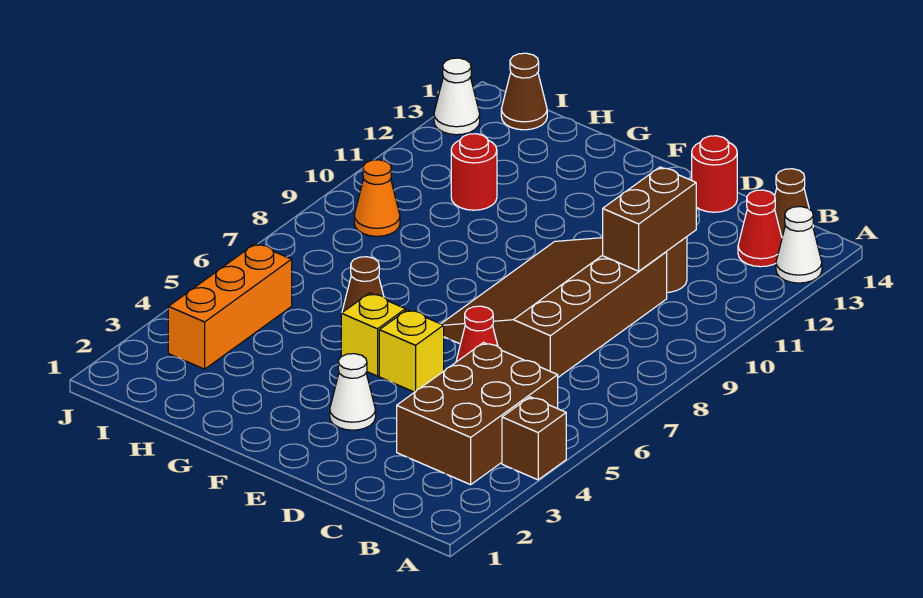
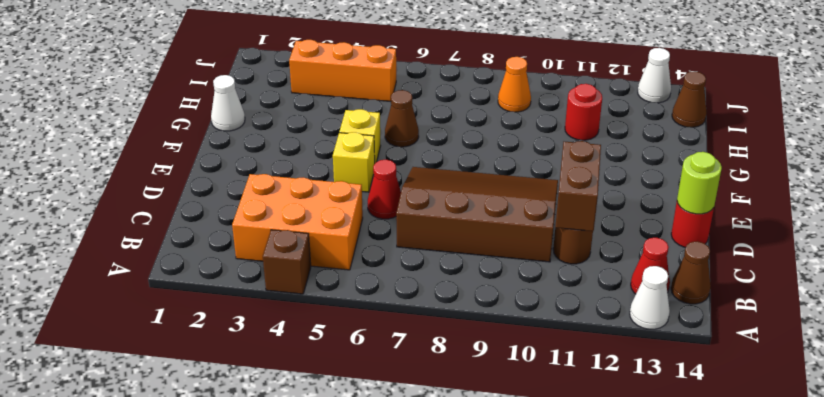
brown brick B3:C5 level 1 -> orange brick B3:C5 level 1
brown brick C10:C11 level 2 -> brown brick C11:D11 level 2
none -> lime round brick D14 level 2
white cone E3 level 1 -> white cone G1 level 1

